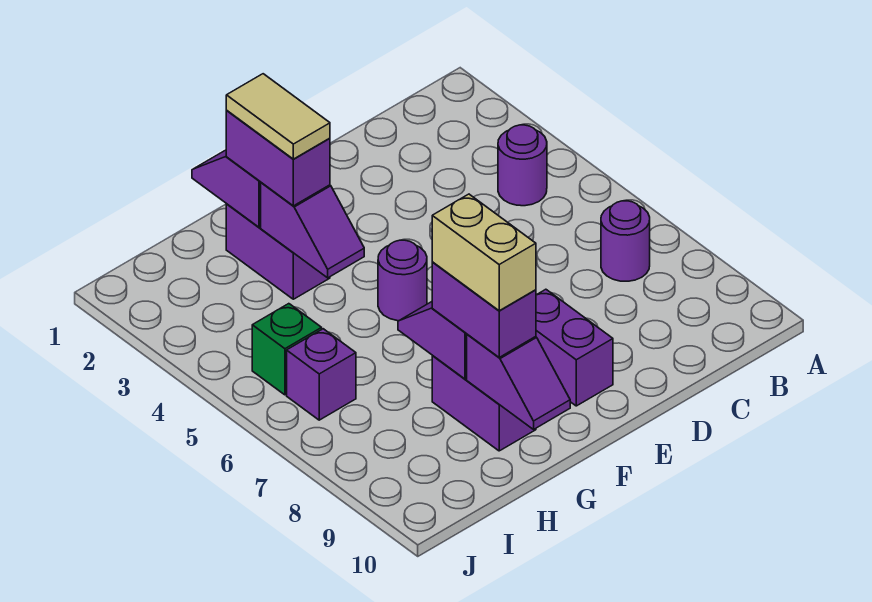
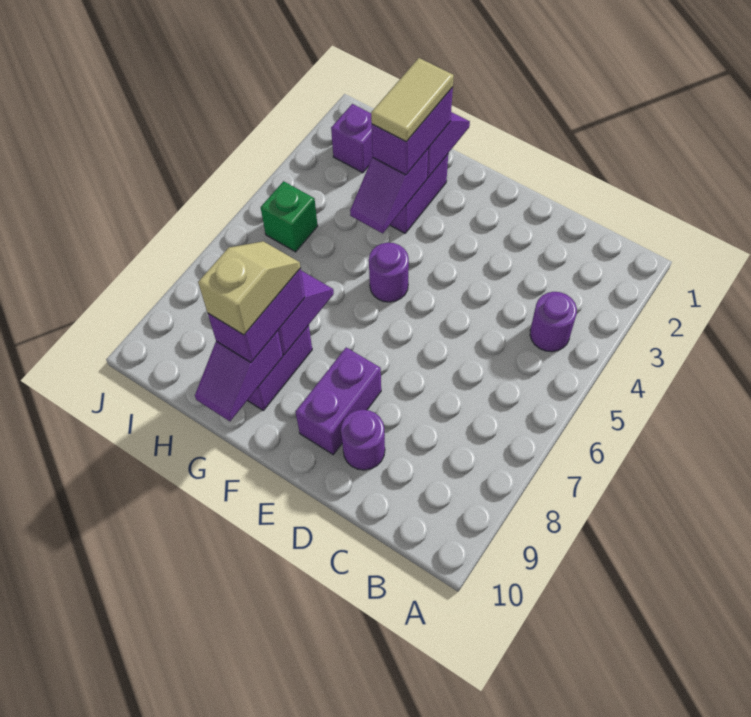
purple round brick B7 level 1 -> purple round brick D9 level 1
tan brick G8:G9 level 4 -> tan slope G8:G9 level 4 top 9
purple brick I6 level 1 -> purple brick I2 level 1

